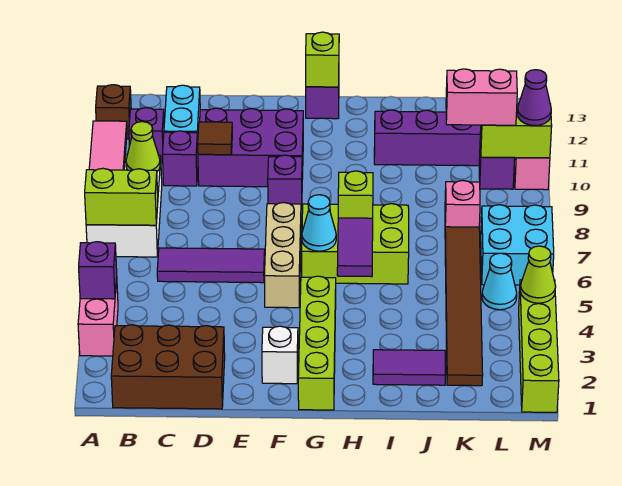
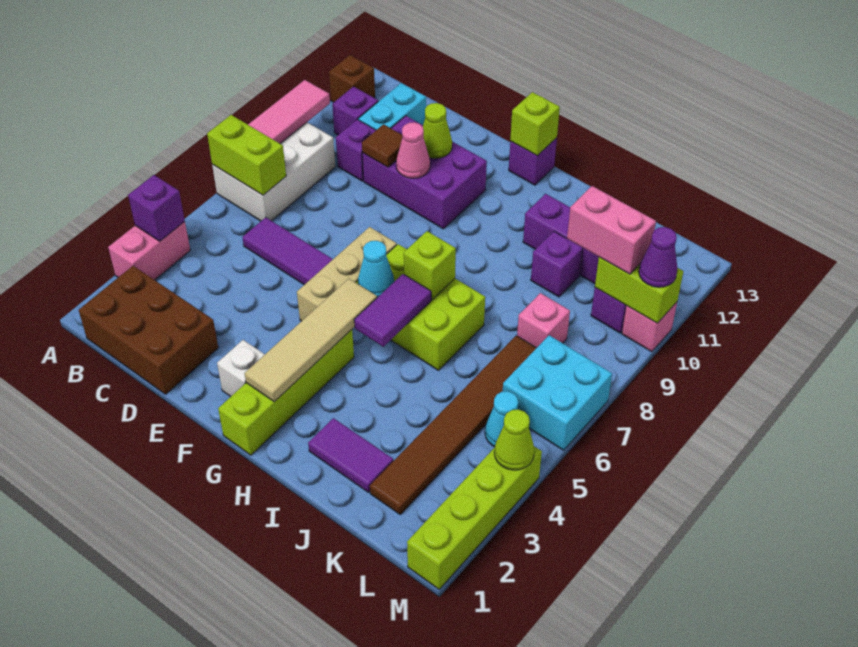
lime cone B9 level 2 -> lime cone E11 level 2
none -> pink cone E10 level 2
purple brick F9 level 1 -> purple brick J10 level 1
none -> tan tile G2:G5 level 2

